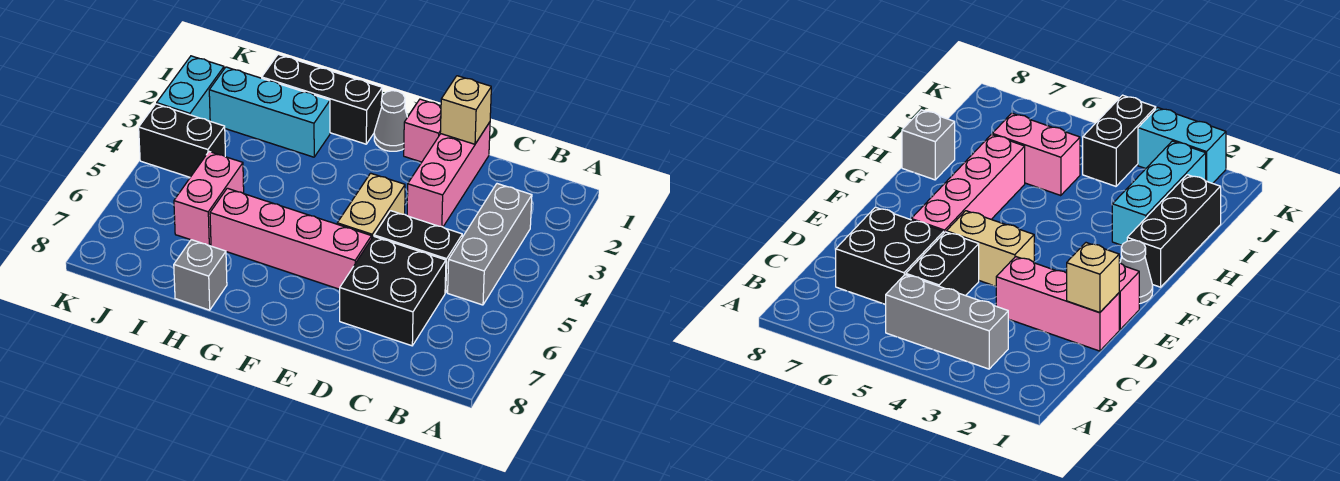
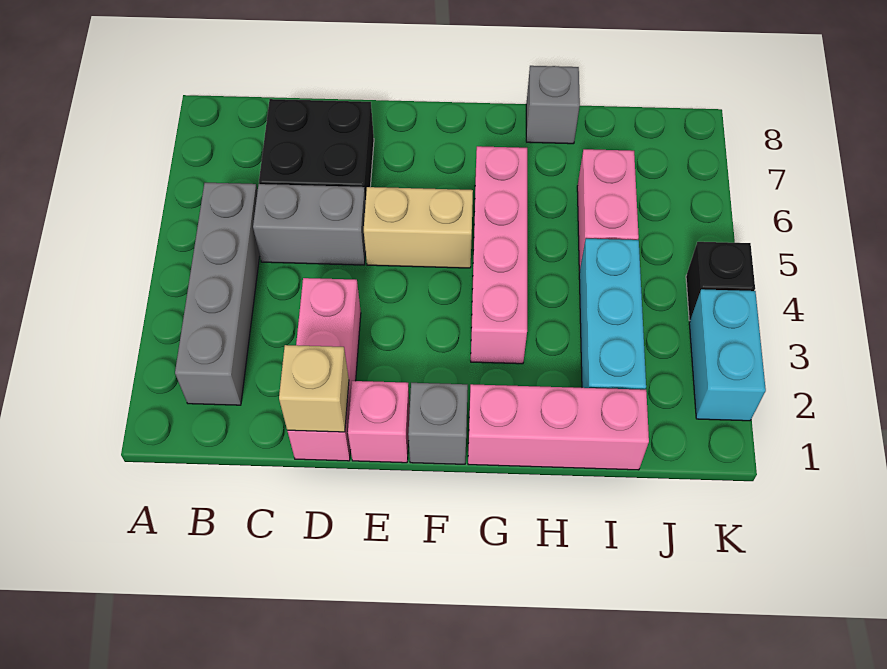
grey brick B3:B5 level 1 -> grey brick B2:B5 level 1
black brick C5:D5 level 1 -> grey brick C5:D5 level 1
tan brick E4:E5 level 1 -> tan brick E5:F5 level 1
pink brick E6:H6 level 1 -> pink brick G3:G6 level 1
grey cone F1 level 1 -> grey brick F1 level 1
black brick G1:I1 level 1 -> pink brick G1:I1 level 1
cyan brick H2:J2 level 1 -> cyan brick I2:I4 level 1
black brick J4:K4 level 1 -> black brick K4 level 1

